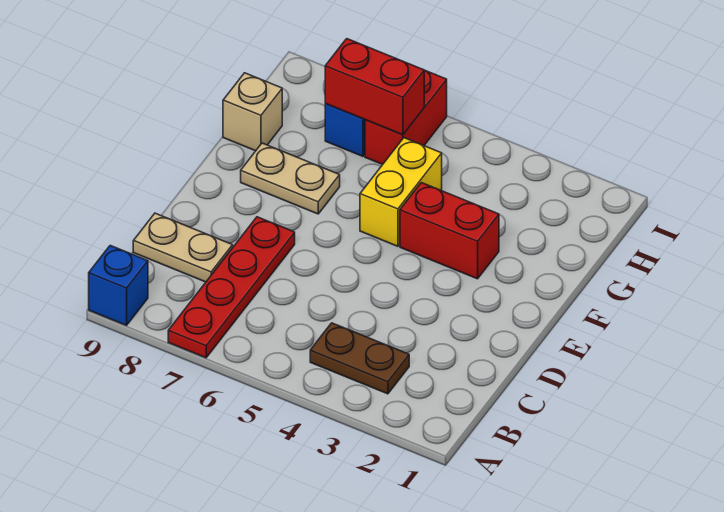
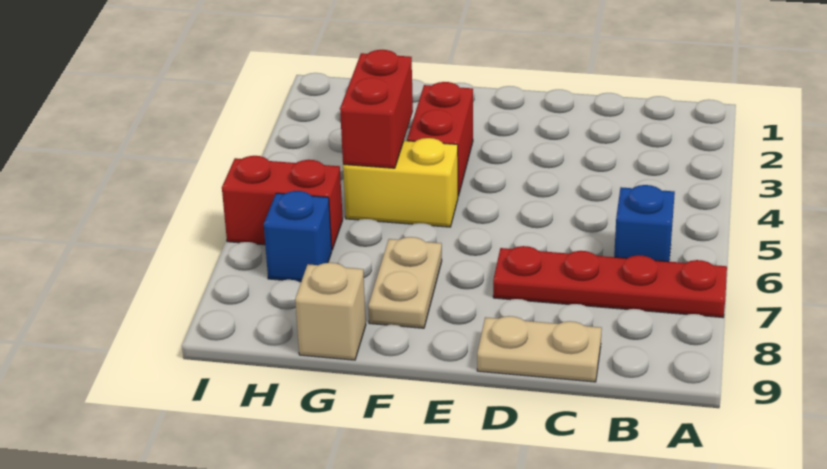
blue brick A9 level 1 -> blue brick B6 level 1
brown plate B3:B4 level 1 -> none
tan plate C8:C9 level 1 -> tan plate C9:D9 level 1
red brick H6:H7 level 2 -> red brick G4:G5 level 2

